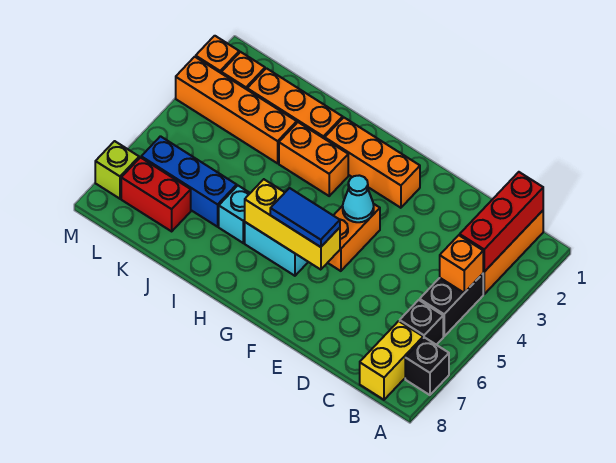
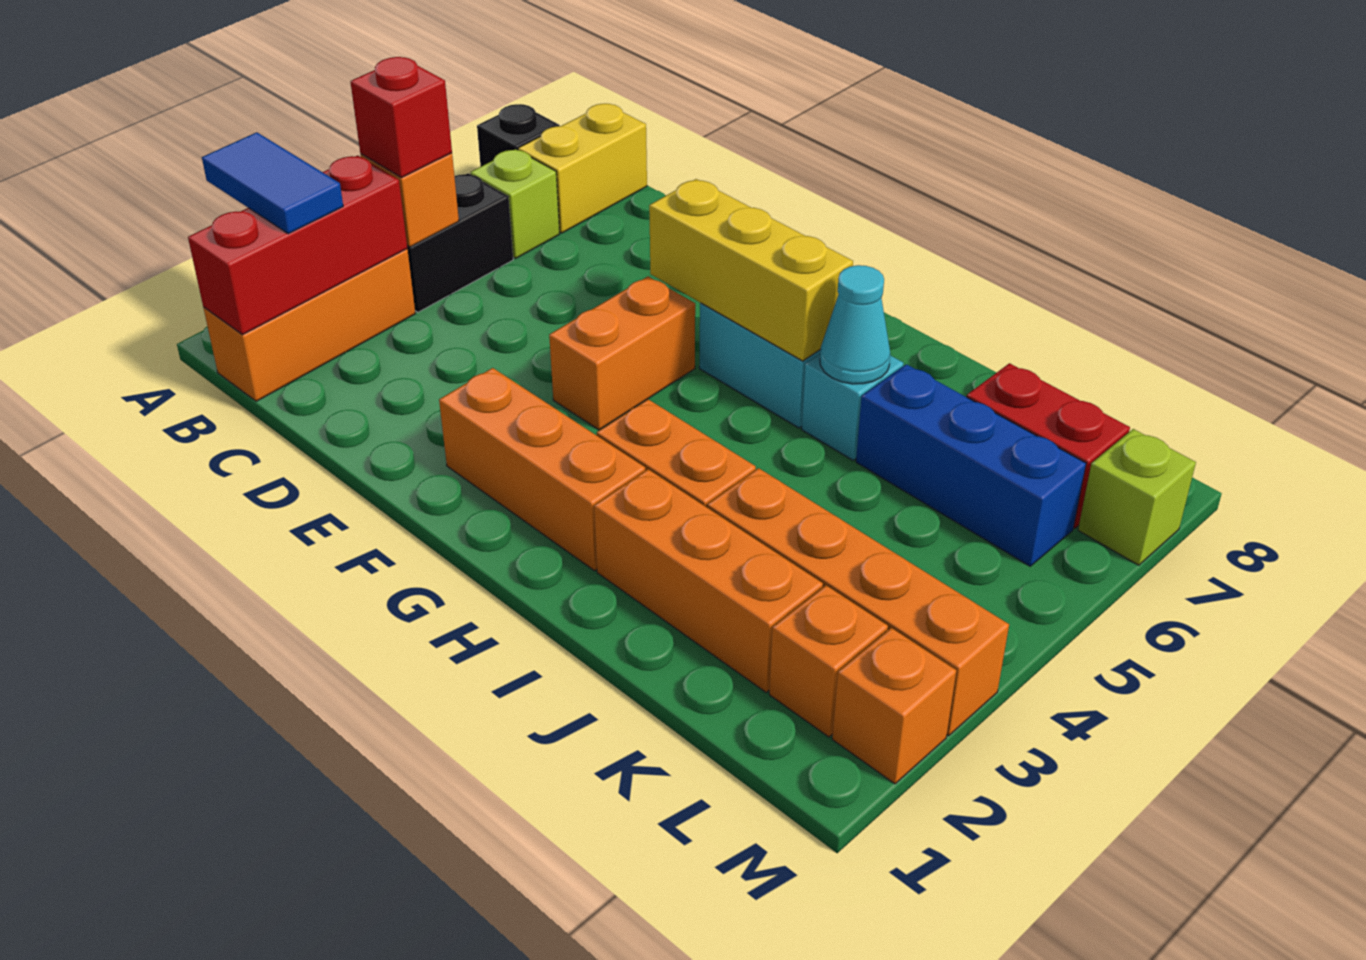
none -> red brick B4 level 3
black brick B6 level 1 -> lime brick B6 level 1
cyan cone F4 level 2 -> cyan cone I6 level 2
blue tile F6:G6 level 3 -> blue tile A2:B2 level 3

